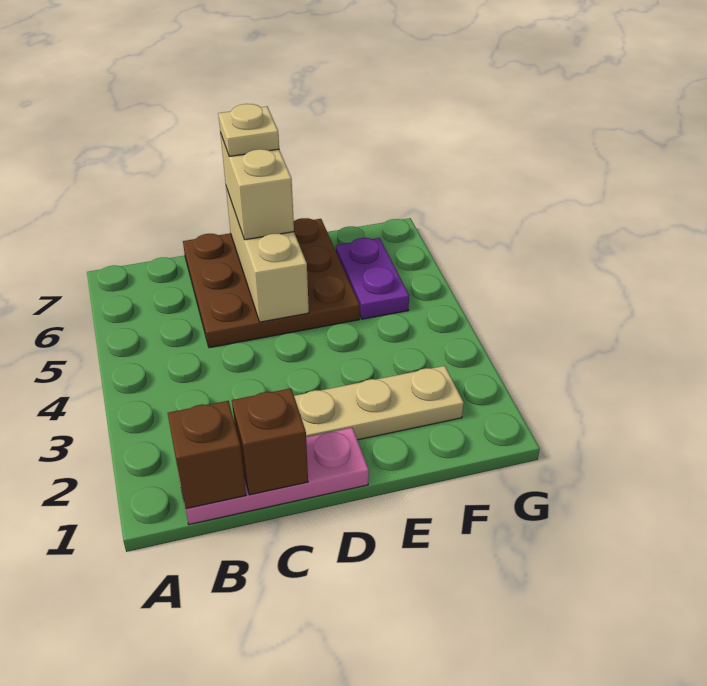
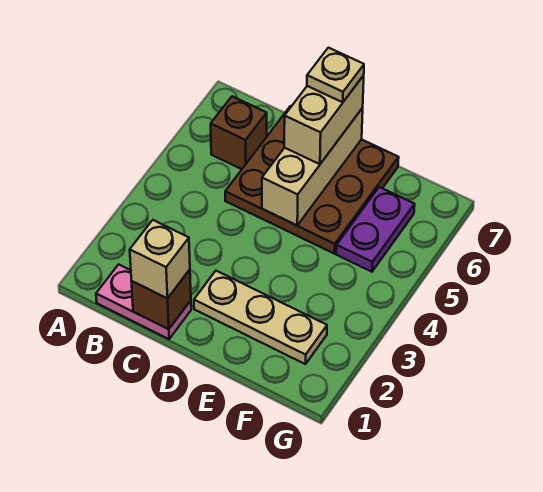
pink plate B1:D1 level 1 -> pink plate B1:C1 level 1
brown brick B1 level 2 -> brown brick B6 level 1
none -> tan brick C1 level 3

